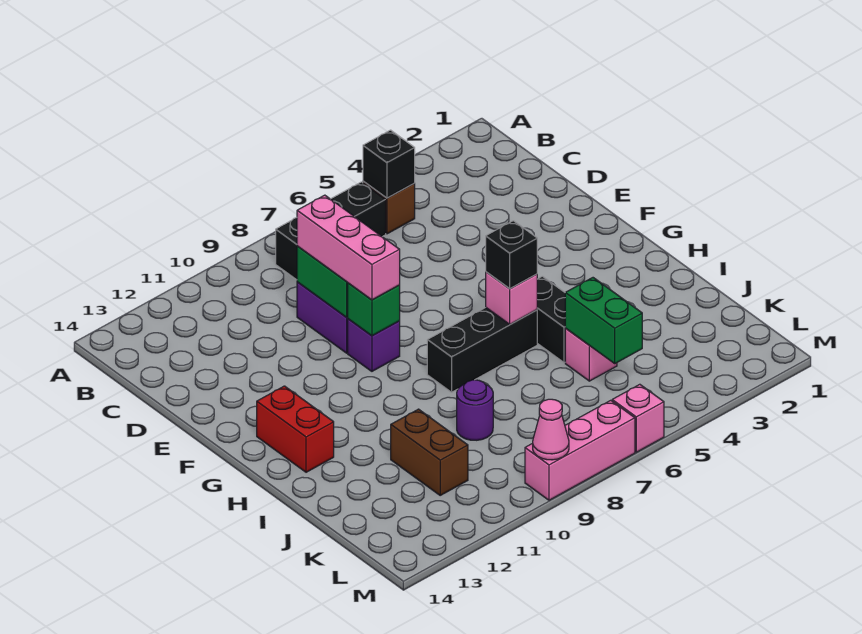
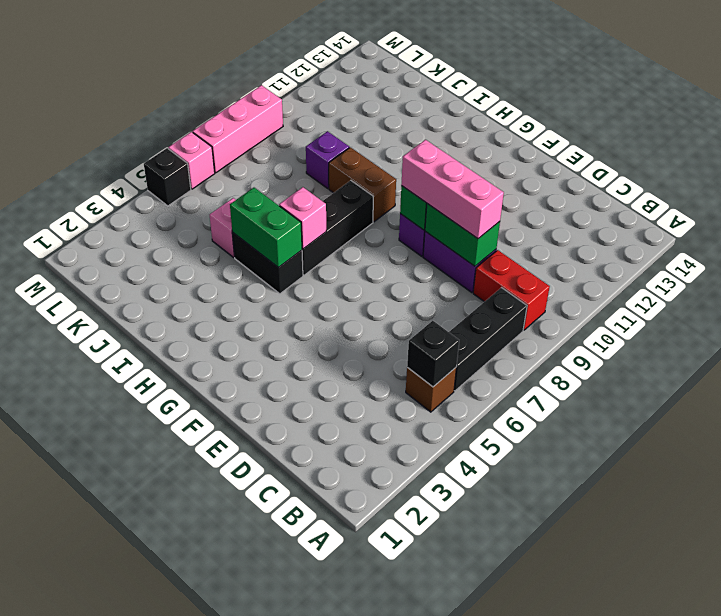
red brick G13:H13 level 1 -> red brick B9:C9 level 1
black brick H6 level 3 -> black brick M5 level 1
green brick J5:K5 level 2 -> green brick H5:I5 level 2
purple round brick J9 level 1 -> purple brick J9 level 1
brown brick J11:K11 level 1 -> brown brick H9:I9 level 1
pink cone M9 level 2 -> none

